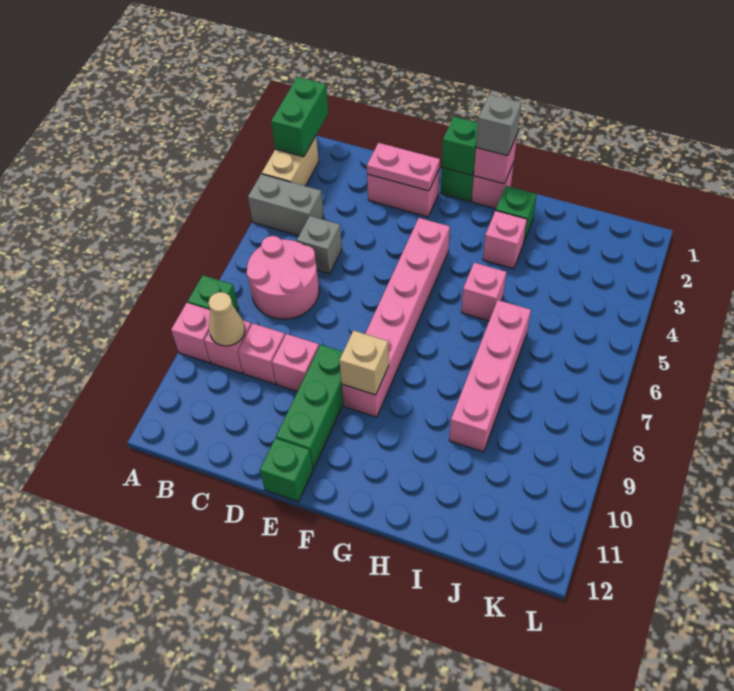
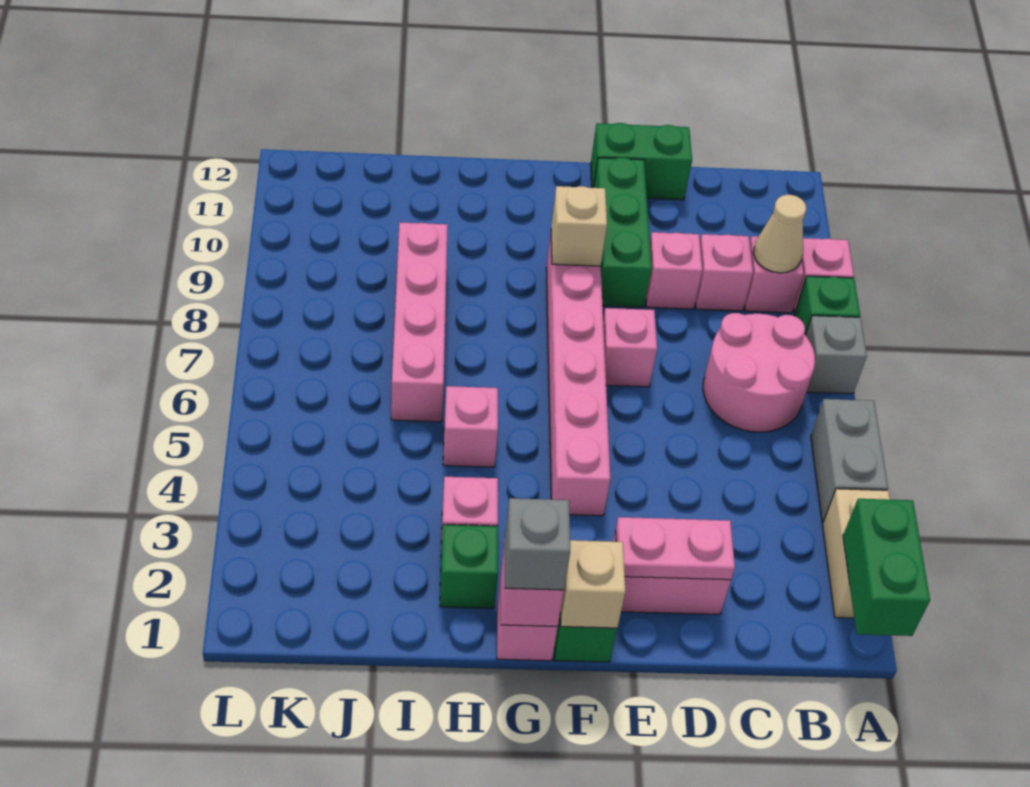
grey brick A4:B4 level 1 -> grey brick A4:A5 level 1
grey brick C5 level 1 -> grey brick A7 level 1
none -> pink brick E7 level 1
green brick E12 level 1 -> green brick D12:E12 level 1
green brick F1 level 2 -> tan brick F1 level 2

